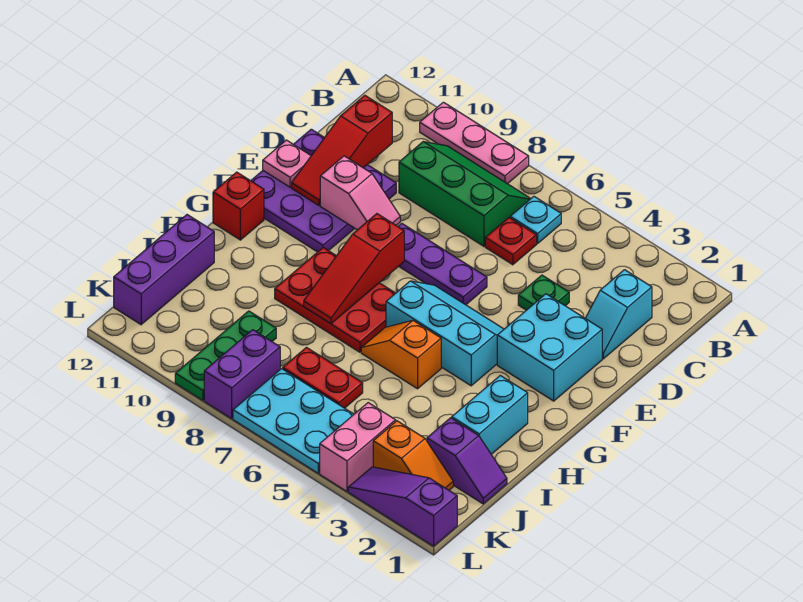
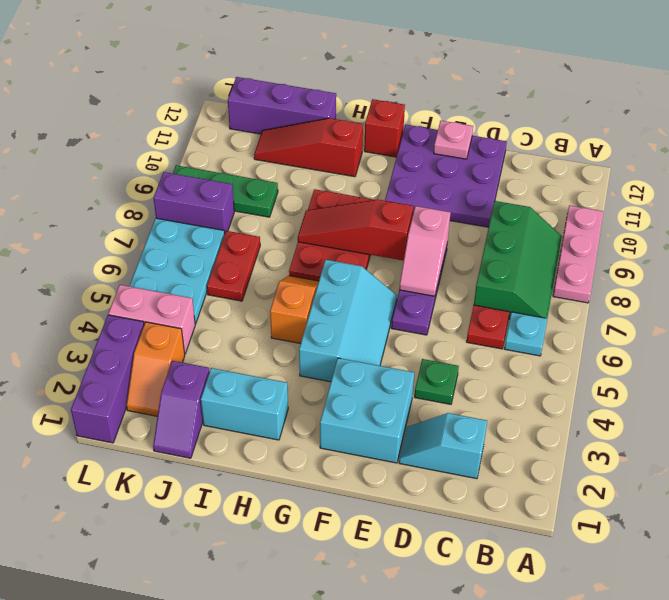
red slope C11:E11 level 2 top C -> red slope H11:J11 level 1 top H
pink slope E9:E10 level 2 top 10 -> pink slope E7:E8 level 2 top 8
purple slope L1:L3 level 1 top 1 -> purple brick L1:L3 level 1

